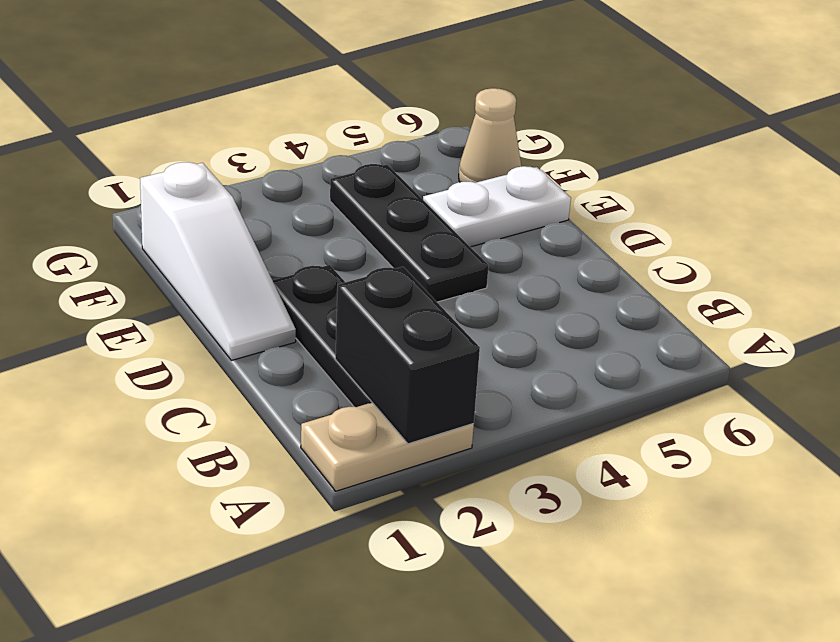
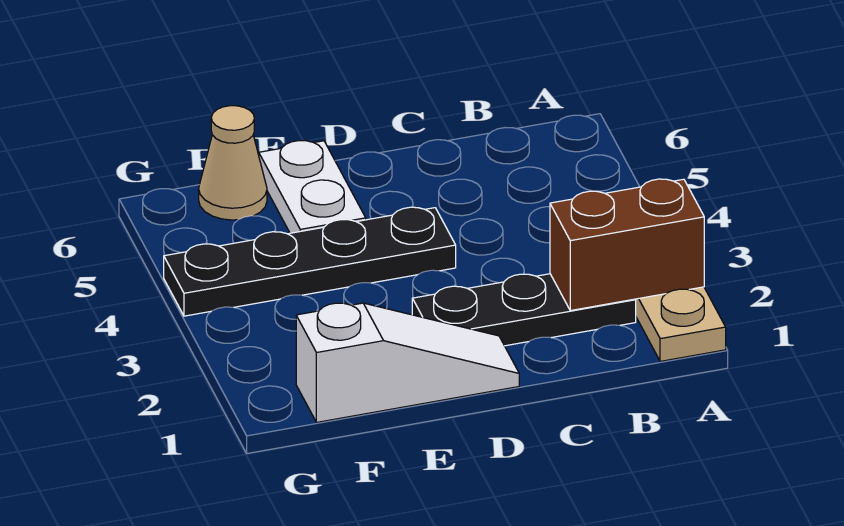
black brick A2:B2 level 2 -> brown brick A2:B2 level 2
black plate D4:F4 level 1 -> black plate D4:G4 level 1

